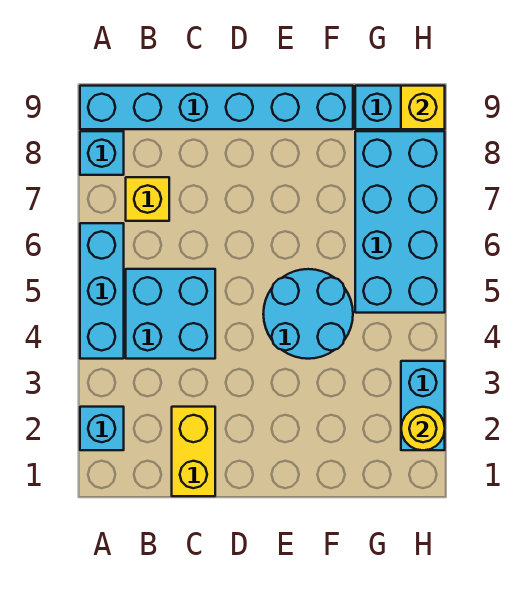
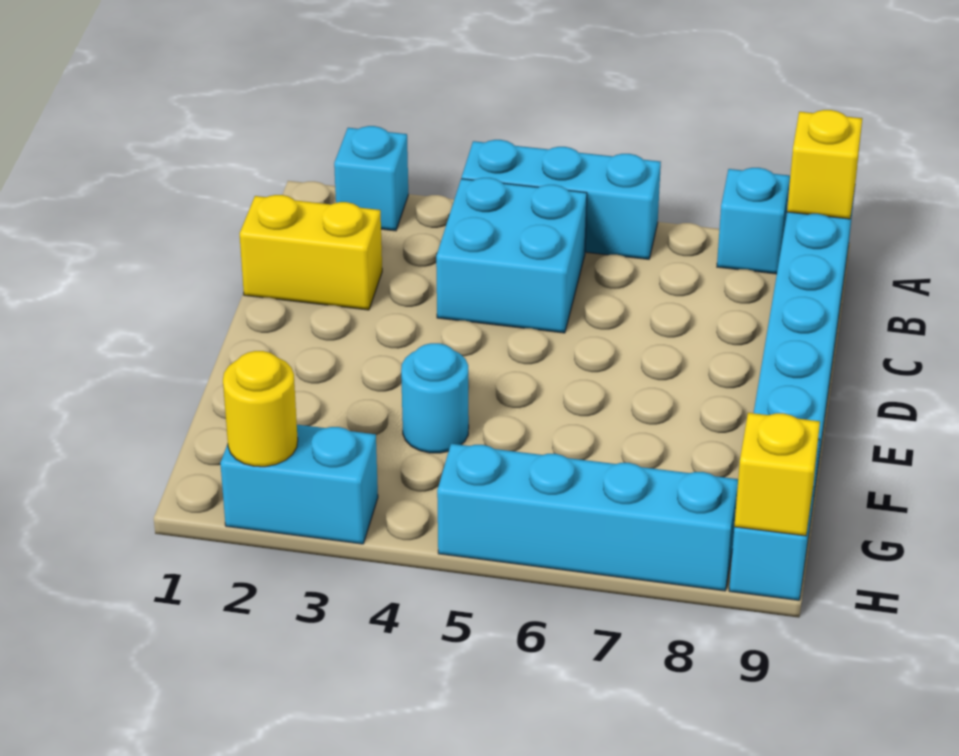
yellow brick B7 level 1 -> yellow brick A9 level 2
cyan round brick E4:F5 level 1 -> cyan round brick F4 level 1
cyan brick G5:H8 level 1 -> cyan brick H5:H8 level 1

